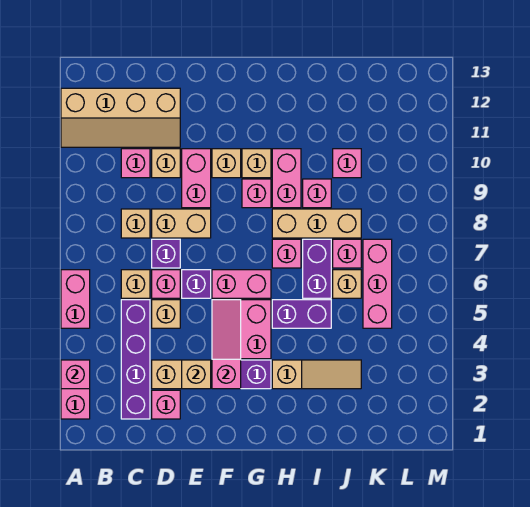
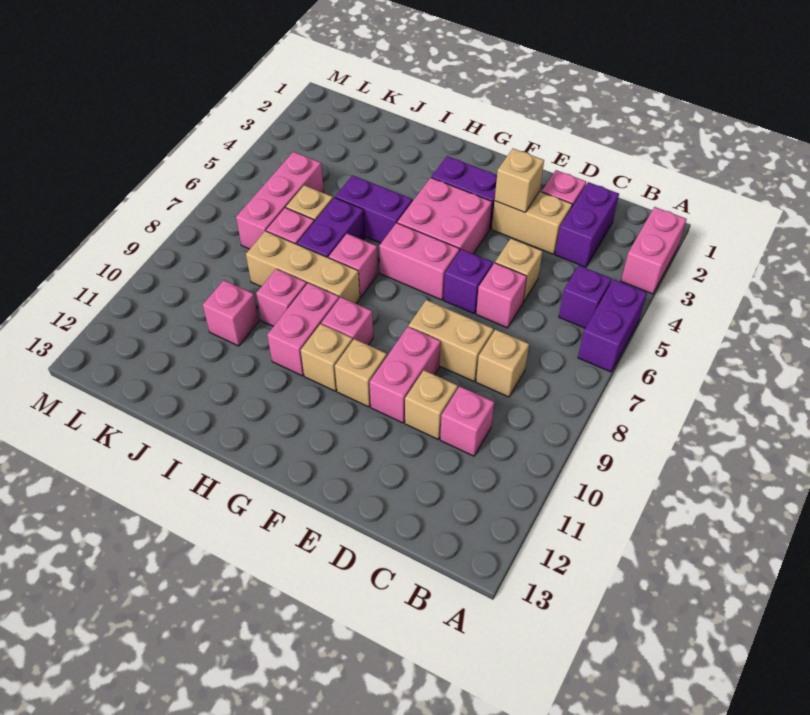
pink brick A3 level 2 -> none
pink brick A5:A6 level 1 -> purple brick A5:A6 level 1
tan slope A11:D12 level 1 top 12 -> none
purple brick C2:C5 level 1 -> purple brick C2:C3 level 1
tan brick C6 level 1 -> none
purple brick D7 level 1 -> purple brick B5 level 1
pink slope F3:F5 level 2 top 3 -> none
tan slope H3:J3 level 1 top H -> none

